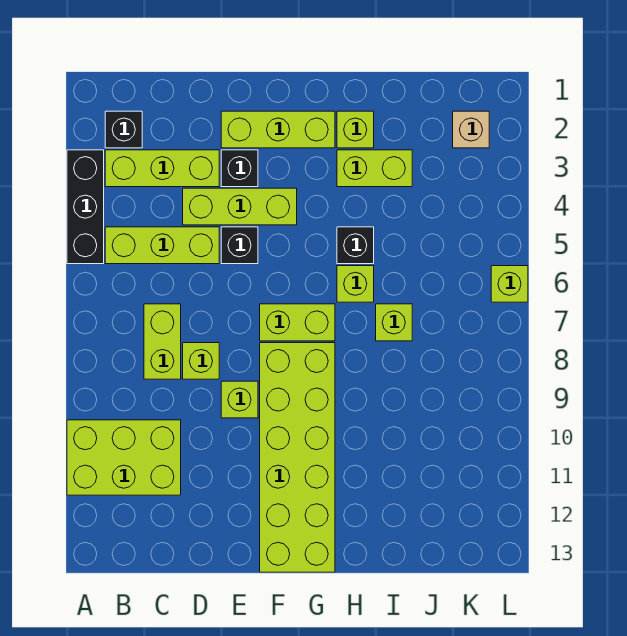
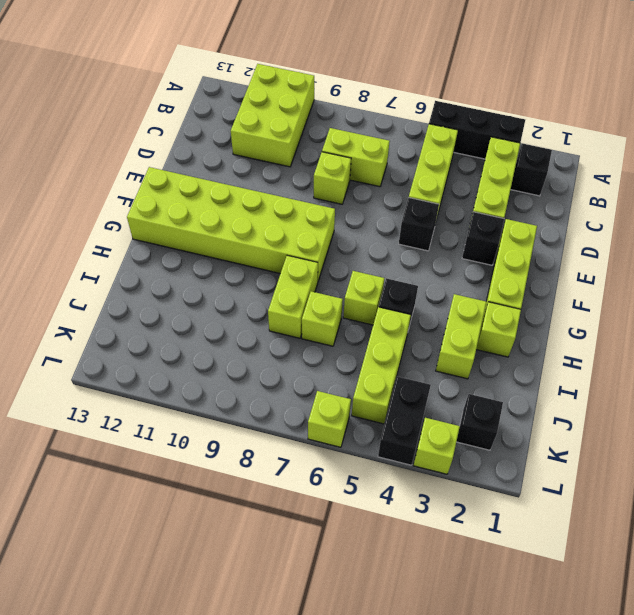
lime brick D4:F4 level 1 -> lime brick I5:K5 level 1
lime brick E9 level 1 -> lime brick L3 level 1
lime brick F7:G7 level 1 -> lime brick H8:I8 level 1
tan brick K2 level 1 -> black brick K2 level 1
none -> black brick K4:L4 level 1

